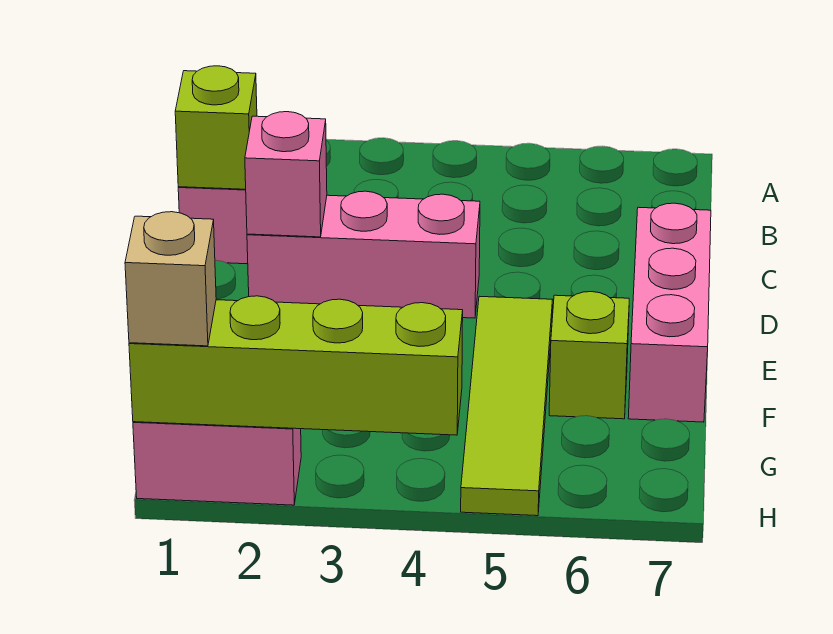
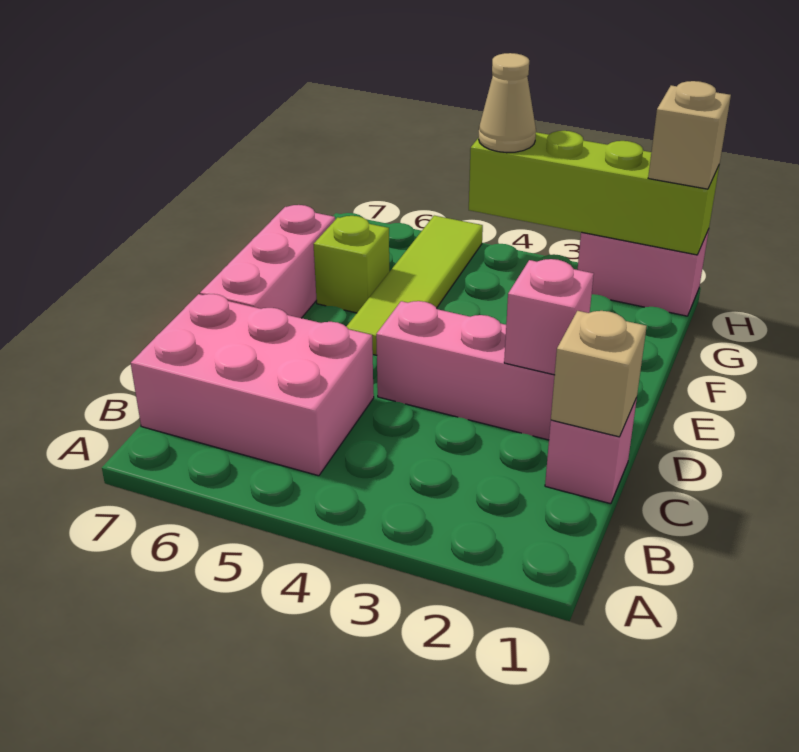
none -> pink brick B5:C7 level 1
lime brick C1 level 2 -> tan brick C1 level 2
none -> tan cone H4 level 3

